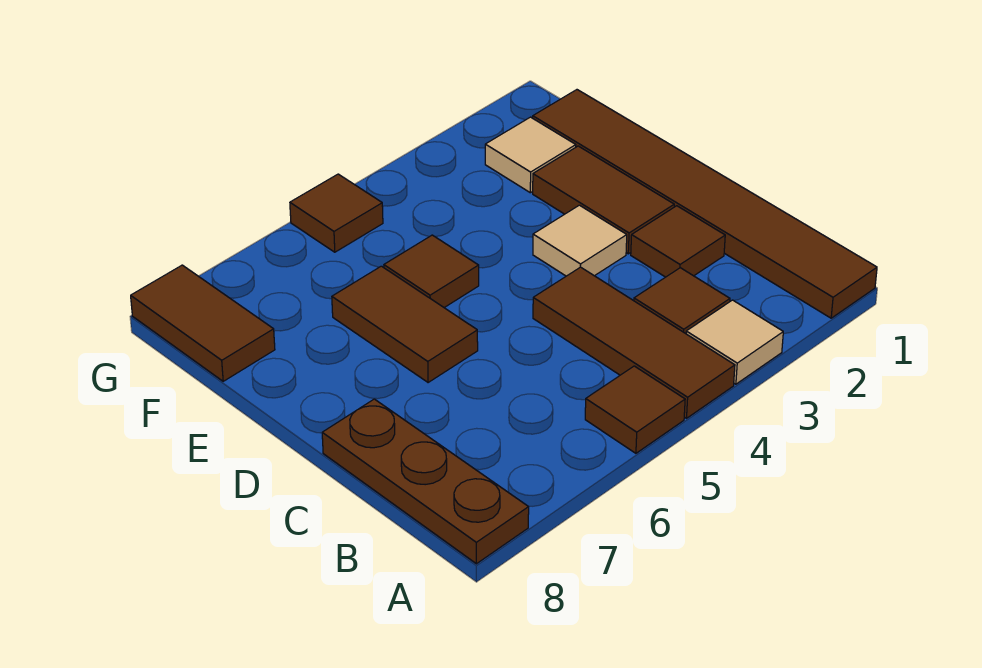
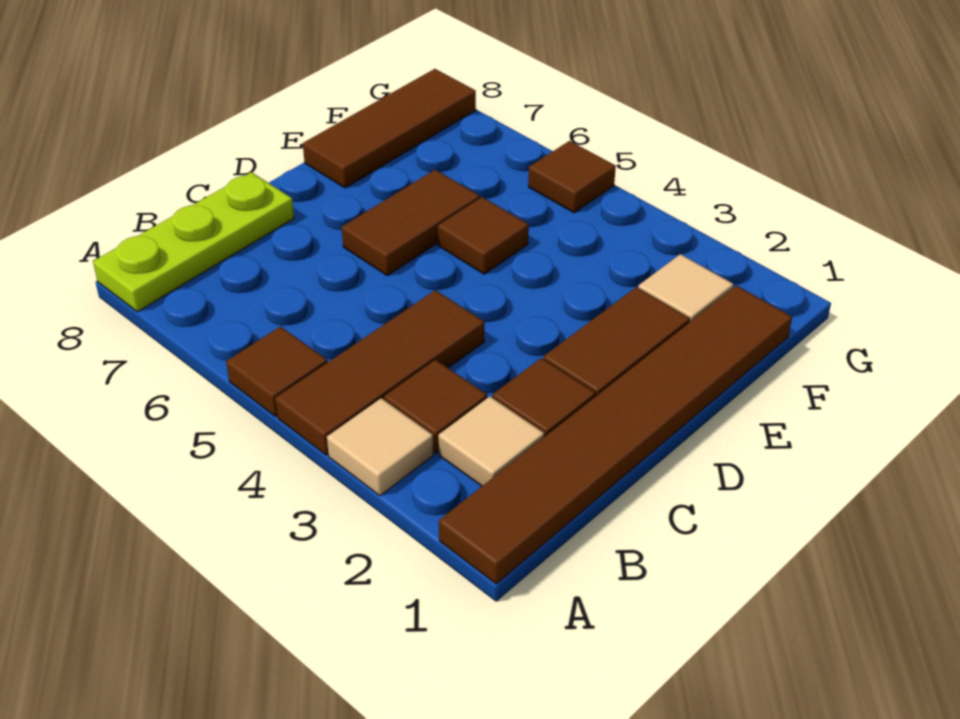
brown plate A8:C8 level 1 -> lime plate A8:C8 level 1
tan tile D3 level 1 -> tan tile B2 level 1
brown tile F8:G8 level 1 -> brown tile E8:G8 level 1

